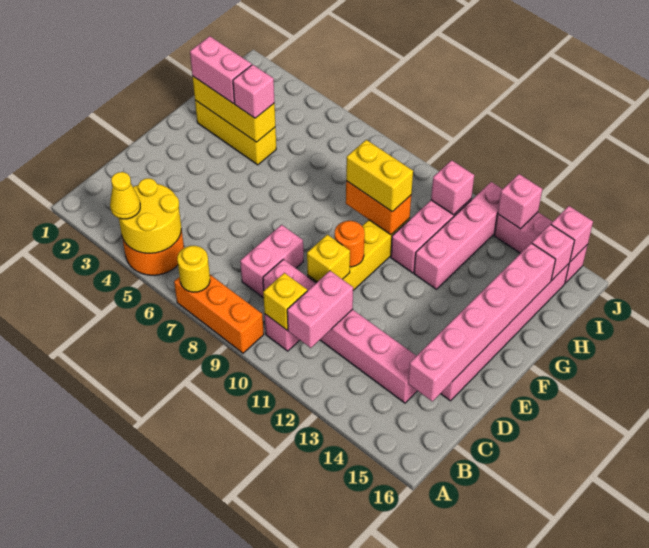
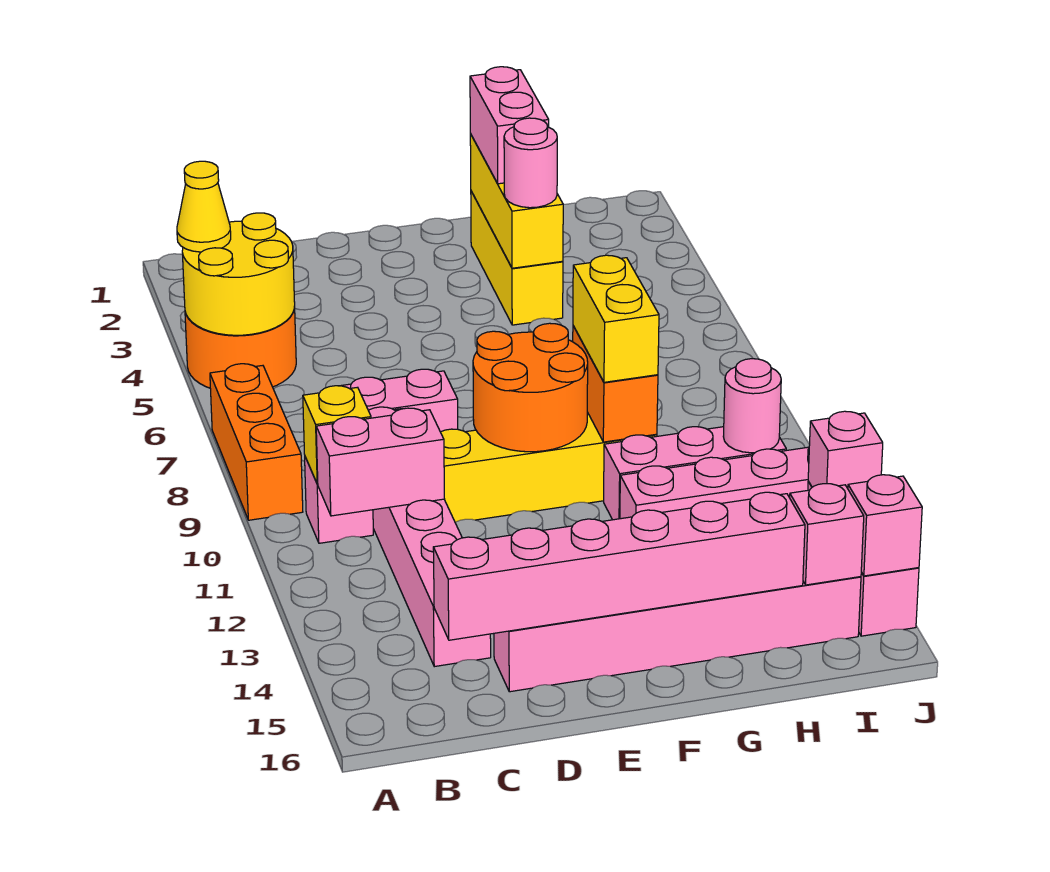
yellow round brick A7 level 2 -> none
yellow brick D10 level 2 -> none
orange round brick E10 level 2 -> orange round brick E9:F10 level 2
pink brick G4 level 3 -> pink round brick G4 level 3
pink brick I11 level 2 -> pink round brick I11 level 2

